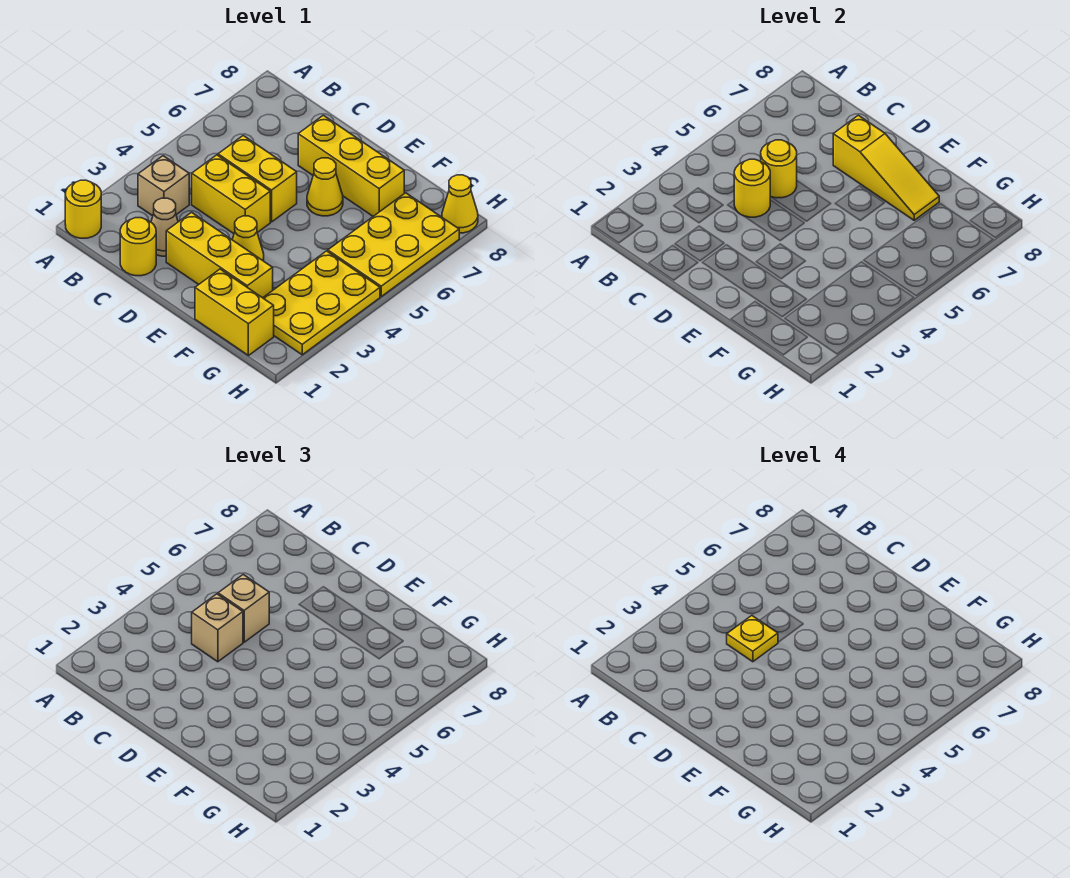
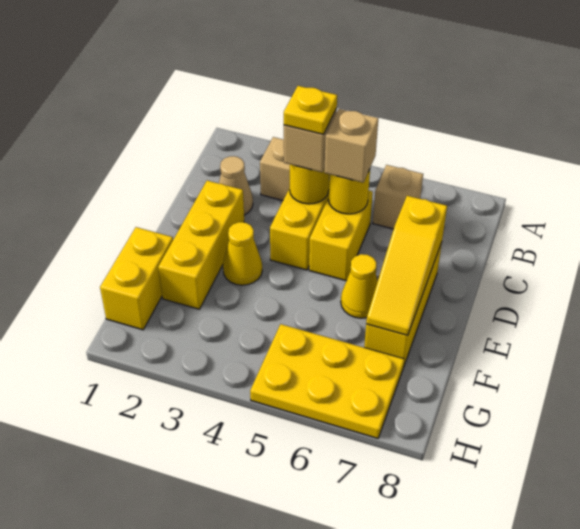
yellow round brick A1 level 1 -> none
none -> tan brick B6 level 1
yellow round brick C1 level 1 -> none
yellow plate G2:H4 level 1 -> none
yellow cone H8 level 1 -> none

